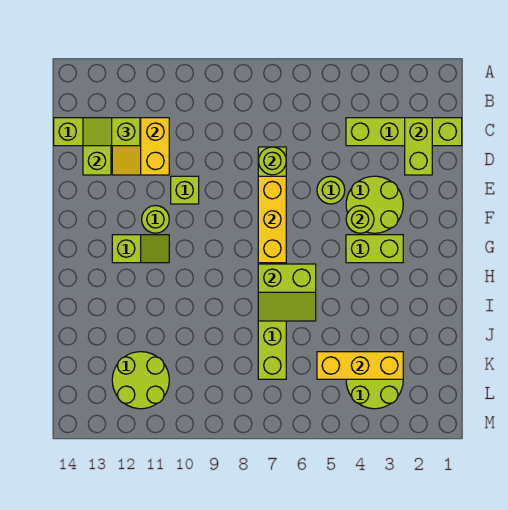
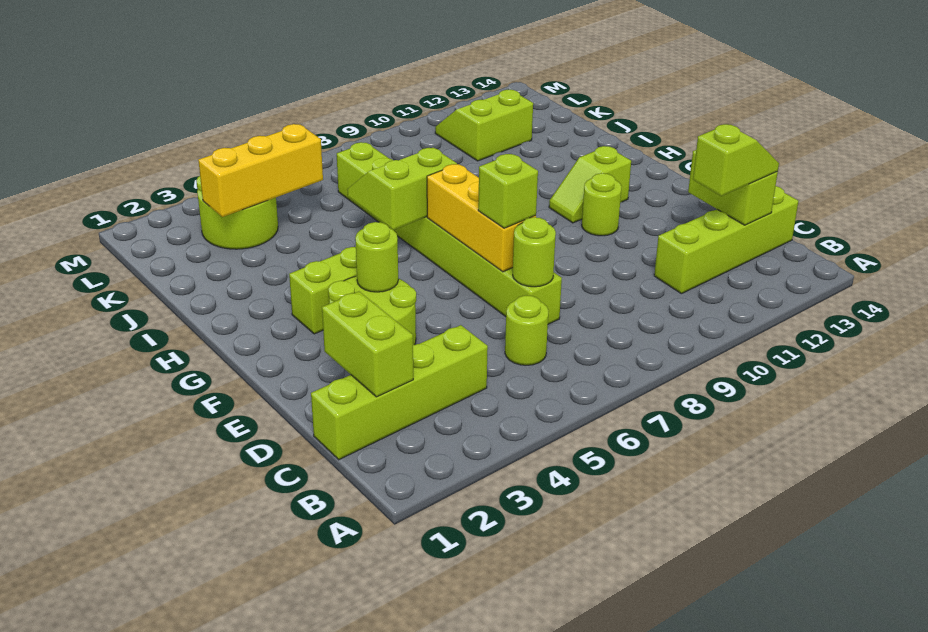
yellow slope C11:D12 level 2 top 11 -> none
lime round brick E5 level 1 -> lime round brick C6 level 1
lime brick E10 level 1 -> lime brick E7 level 3
lime round brick K11:L12 level 1 -> lime slope K11:L12 level 1 top K

